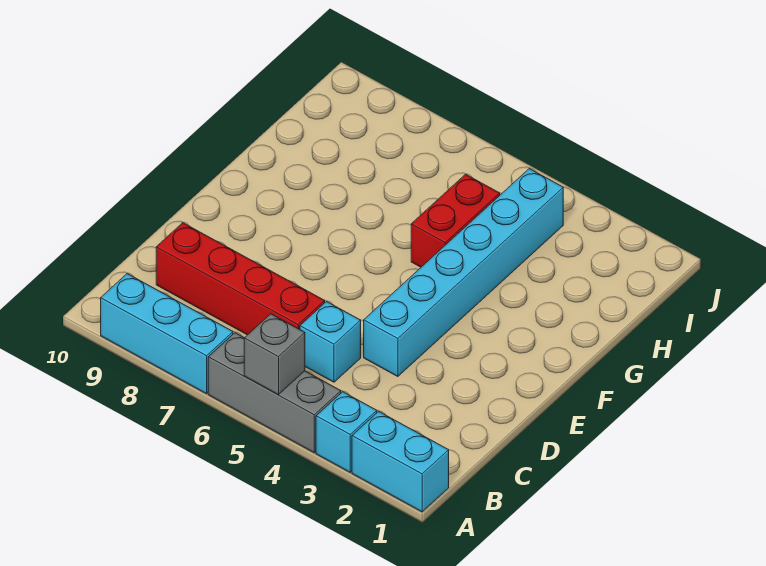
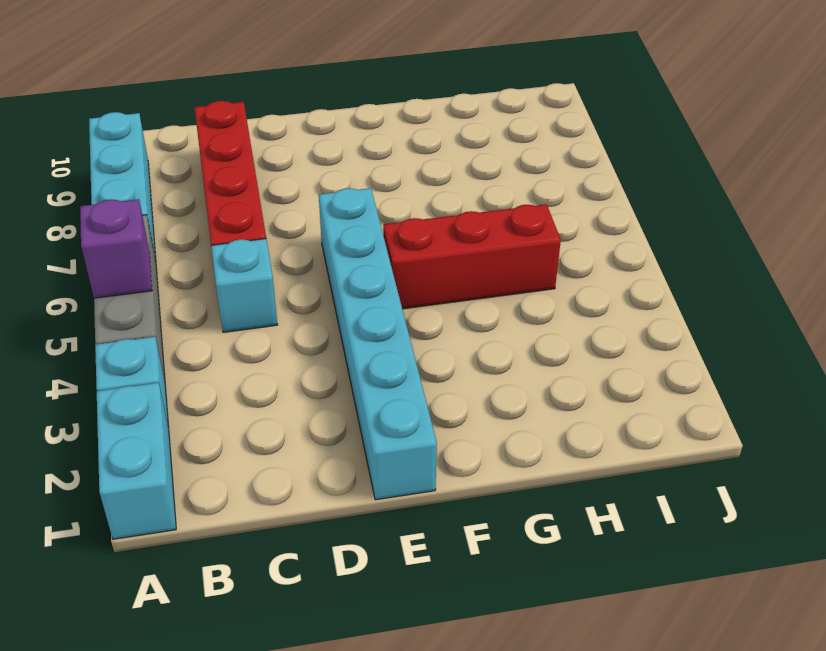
grey brick A5 level 2 -> purple brick A5 level 2
cyan brick D4:I4 level 1 -> cyan brick E1:E6 level 1
red brick G5:H5 level 1 -> red brick F5:H5 level 1

